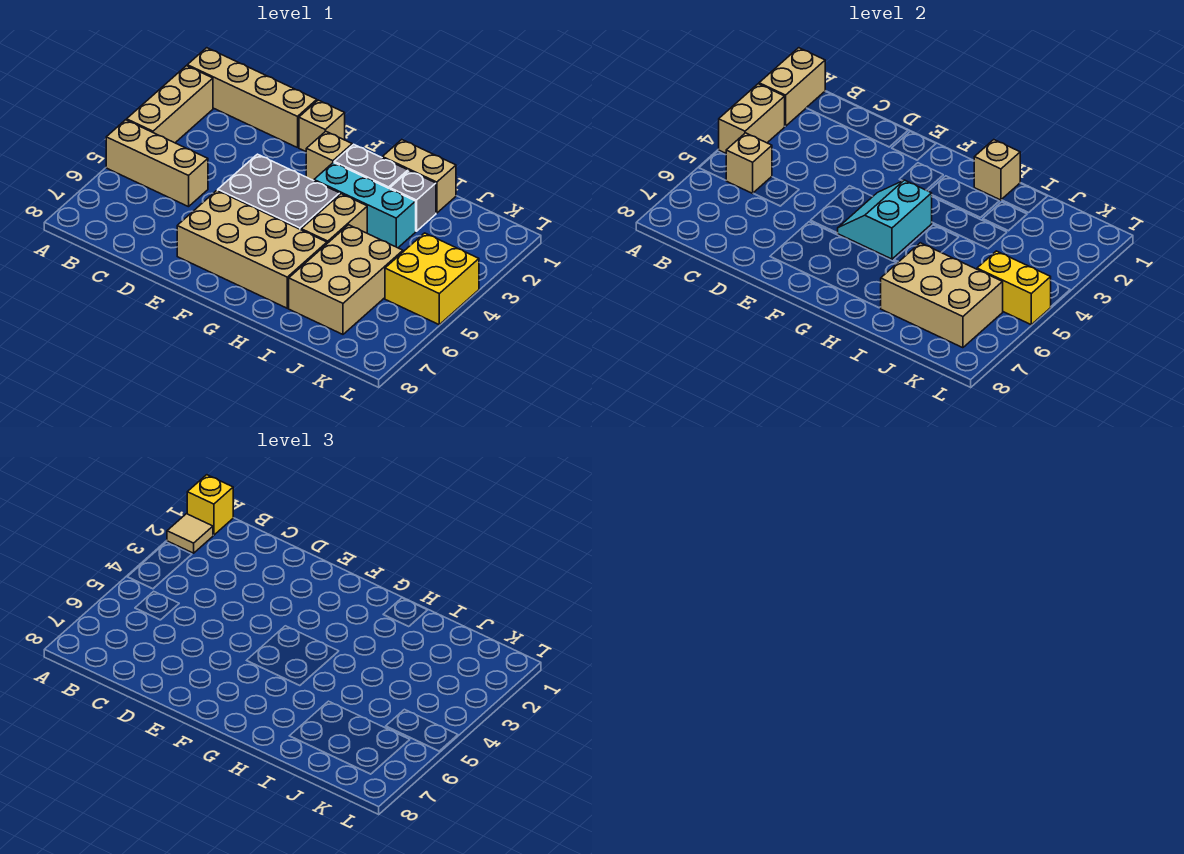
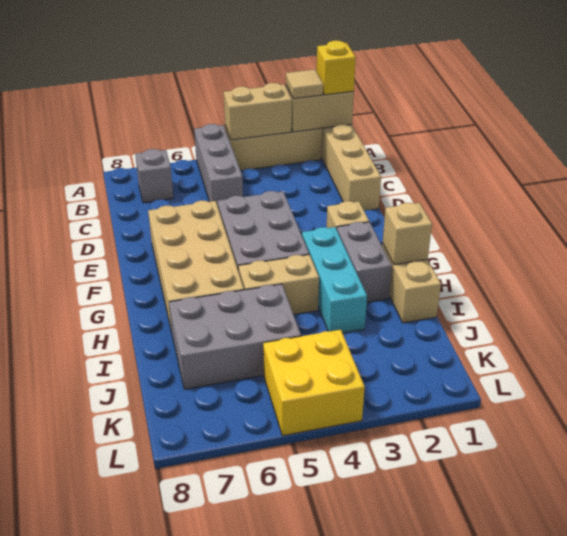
tan brick A5:C5 level 1 -> grey brick A5:C5 level 1
tan brick B5 level 2 -> none
tan brick E1 level 1 -> none
cyan slope F4:G5 level 2 top G -> none
grey brick I2 level 1 -> grey brick B7 level 1
tan brick I5:J7 level 1 -> grey brick I5:J7 level 1
tan brick I6:K7 level 2 -> none
yellow brick K5:L5 level 2 -> none

